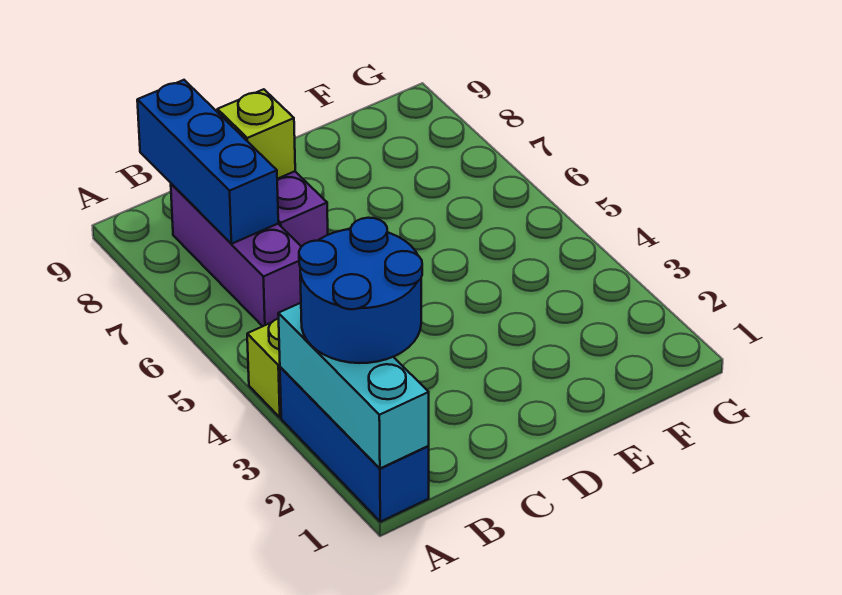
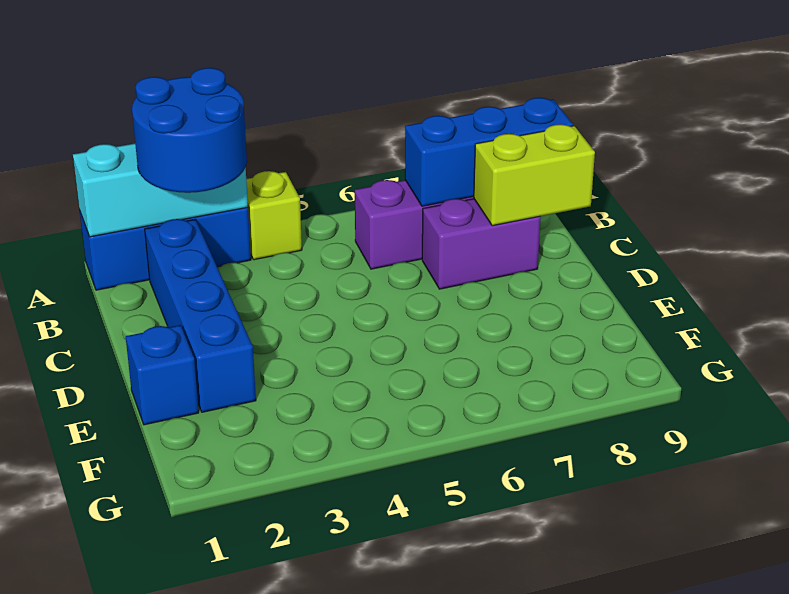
none -> blue brick B2:E2 level 1
lime brick C8 level 2 -> lime brick C8:C9 level 2
none -> blue brick E1 level 1

